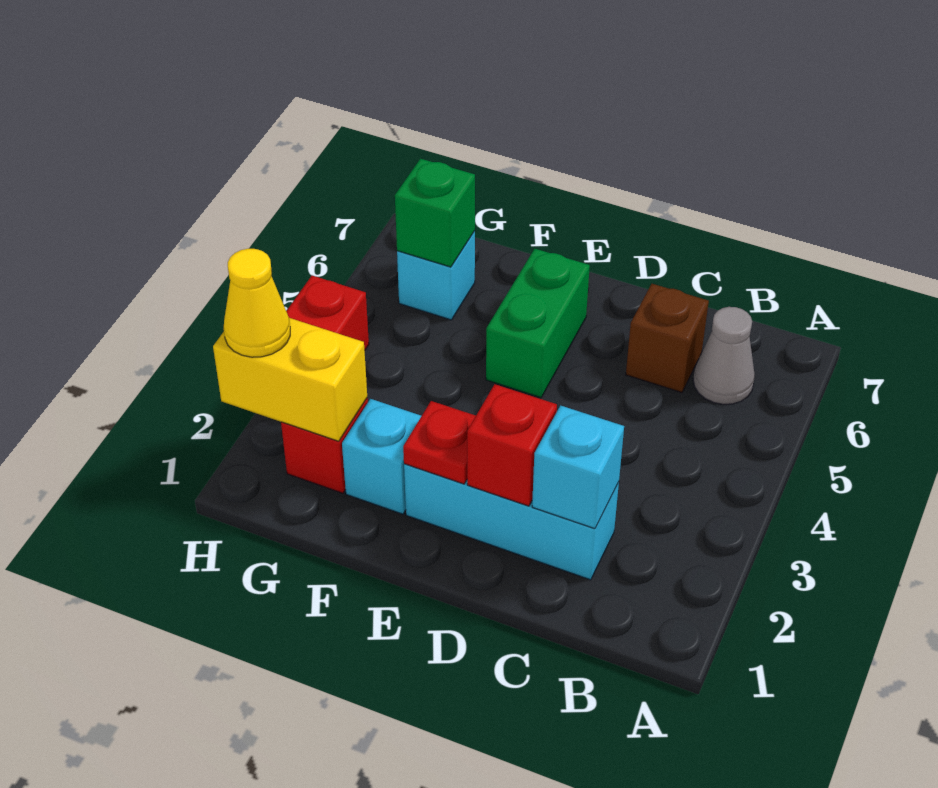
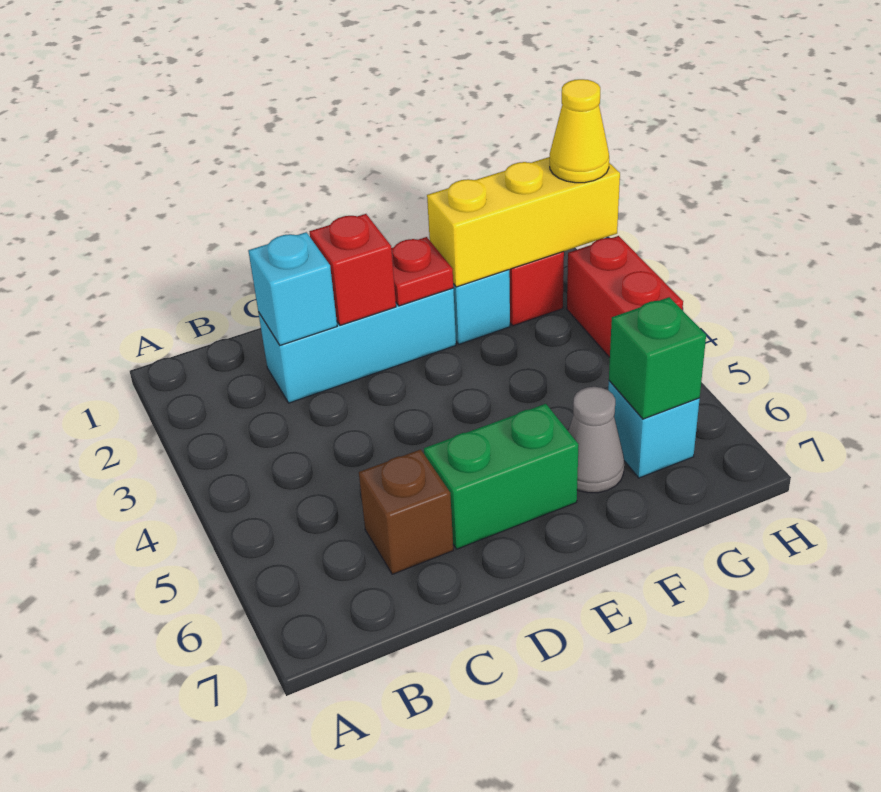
grey cone B6 level 1 -> grey cone F6 level 1
green brick E5:E6 level 1 -> green brick D6:E6 level 1
yellow brick G2:H2 level 2 -> yellow brick F2:H2 level 2

